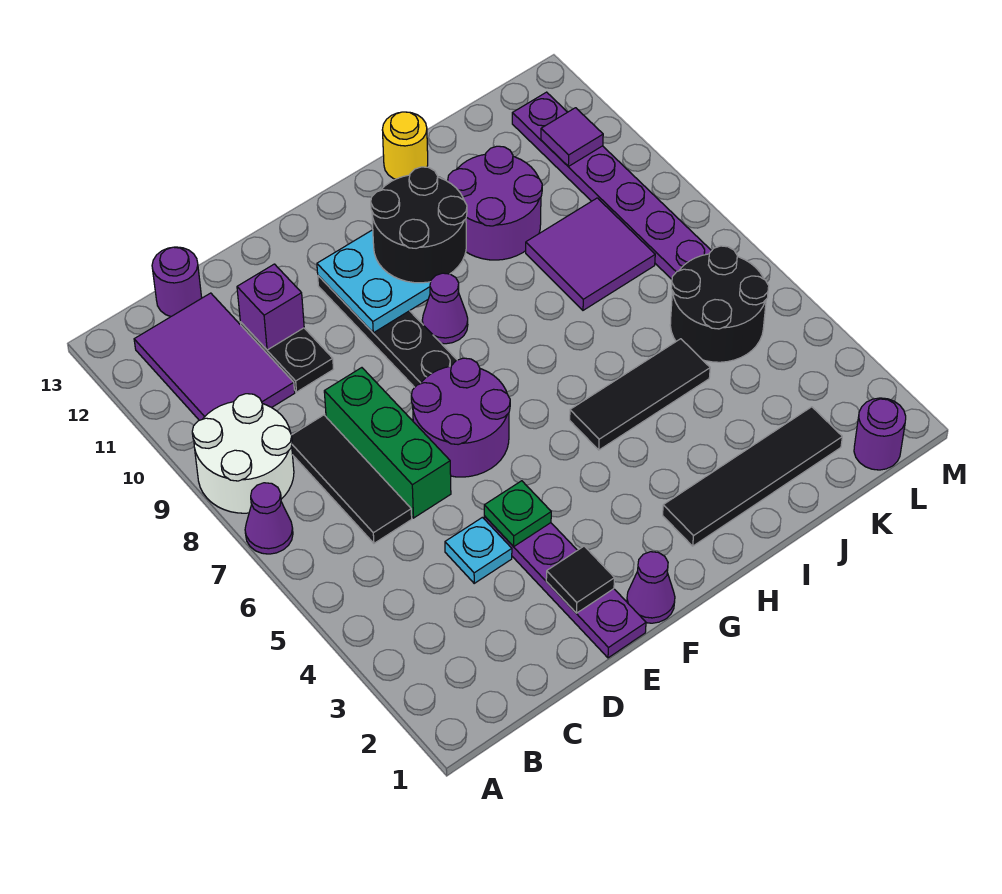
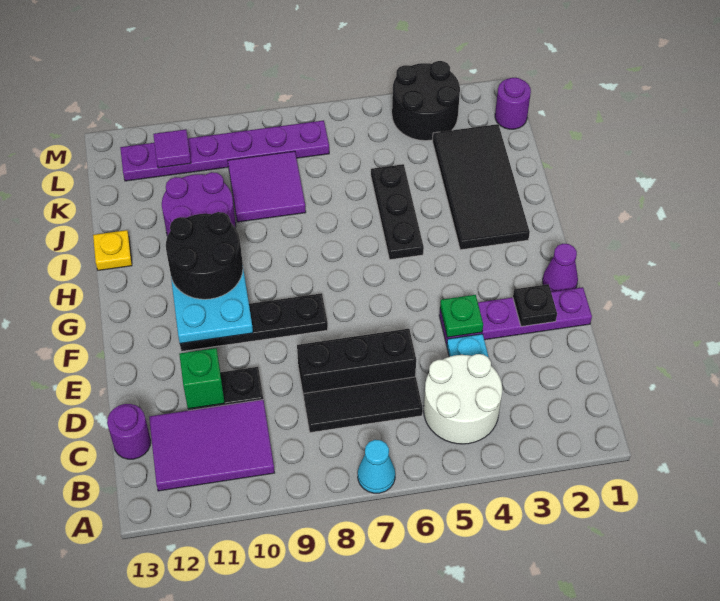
purple cone A7 level 1 -> cyan cone A7 level 1
white round brick A8:B9 level 1 -> white round brick B4:C5 level 1
green brick D6:D8 level 1 -> black brick D6:D8 level 1
purple brick D11 level 2 -> green brick D11 level 2
black tile E2 level 2 -> black plate E2 level 2
purple round brick E6:F7 level 1 -> none
purple cone G9 level 1 -> none
black tile H2:K2 level 1 -> black tile H2:K3 level 1
black tile H5:J5 level 1 -> black plate H5:J5 level 1
yellow round brick I13 level 1 -> yellow plate I13 level 1
black round brick K5:L6 level 1 -> black round brick L3:M4 level 1

